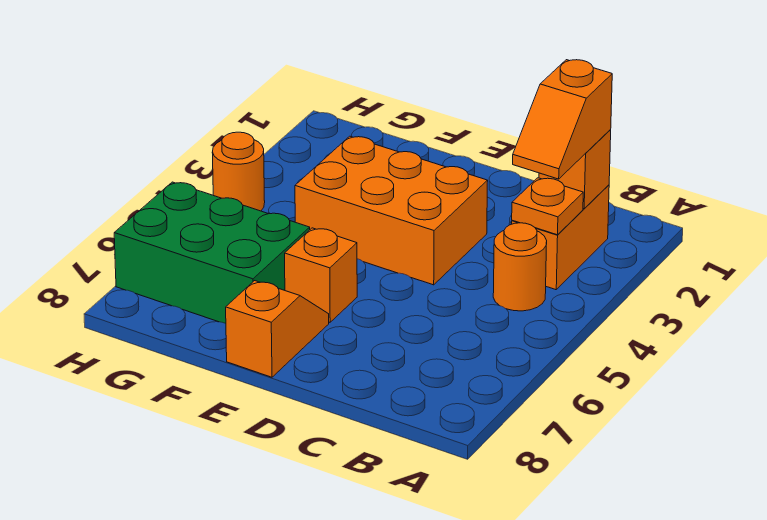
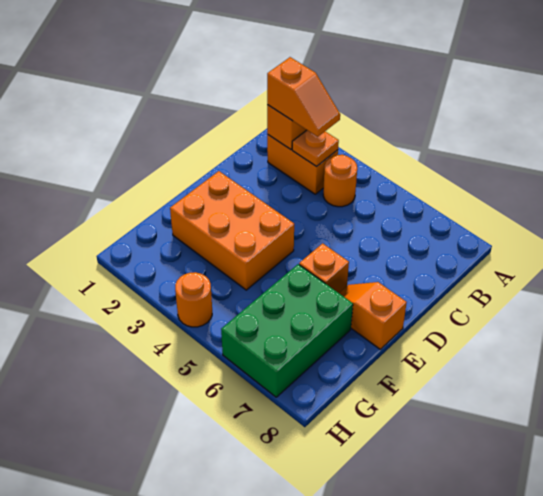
orange brick D3:F4 level 1 -> orange brick E2:F4 level 1

